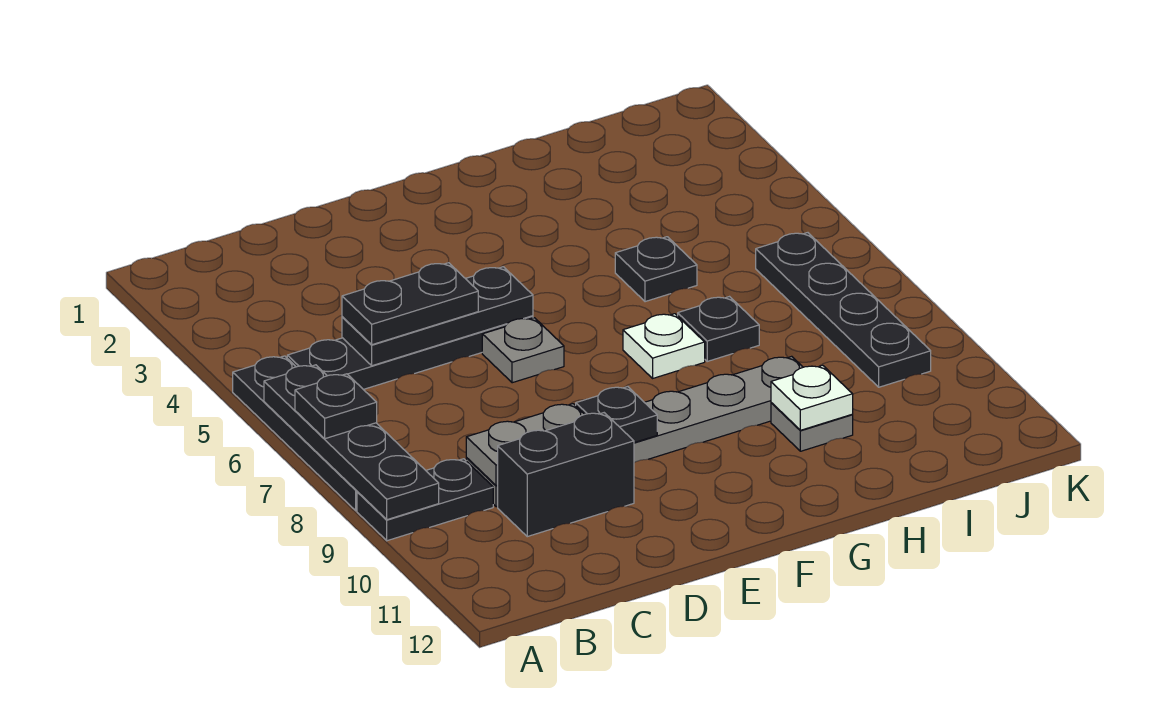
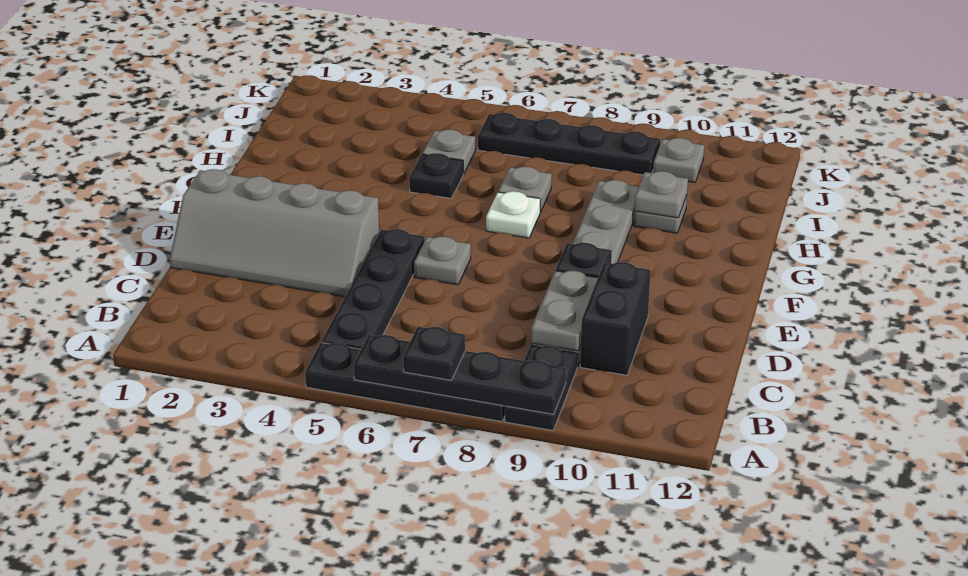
black plate C5:E5 level 2 -> none
black plate C5:D5 level 3 -> none
none -> grey slope D1:E4 level 1 top E
black plate H7 level 1 -> grey plate H7 level 1
white plate H10 level 2 -> grey plate H10 level 2
none -> grey plate I5 level 1
none -> grey plate J10 level 1

